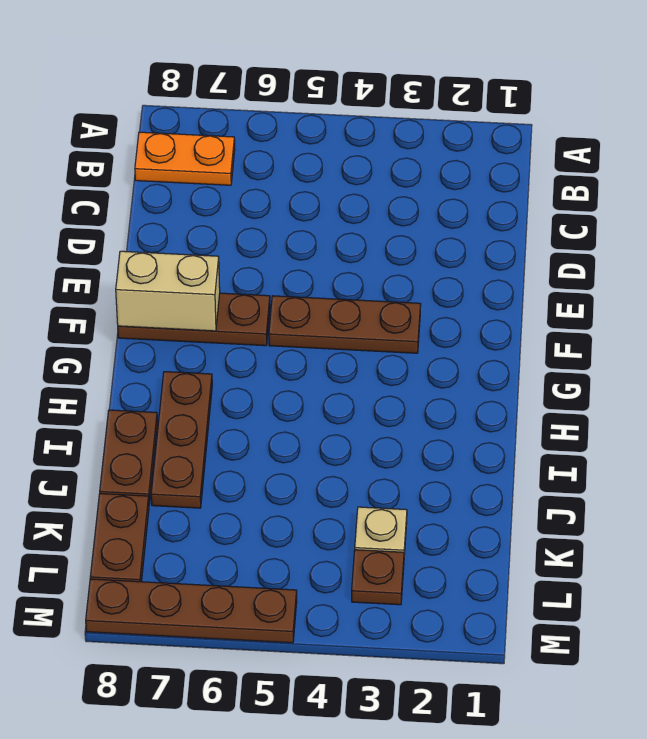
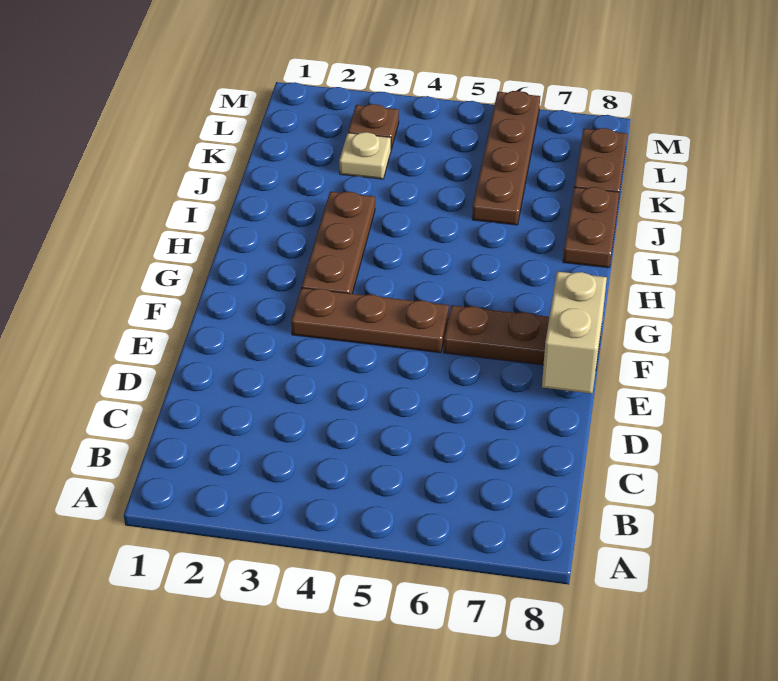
orange plate B7:B8 level 1 -> none
tan brick F7:F8 level 2 -> tan brick E8:F8 level 2
brown plate H7:J7 level 1 -> brown plate G3:I3 level 1
brown plate M5:M8 level 1 -> brown plate J6:M6 level 1

